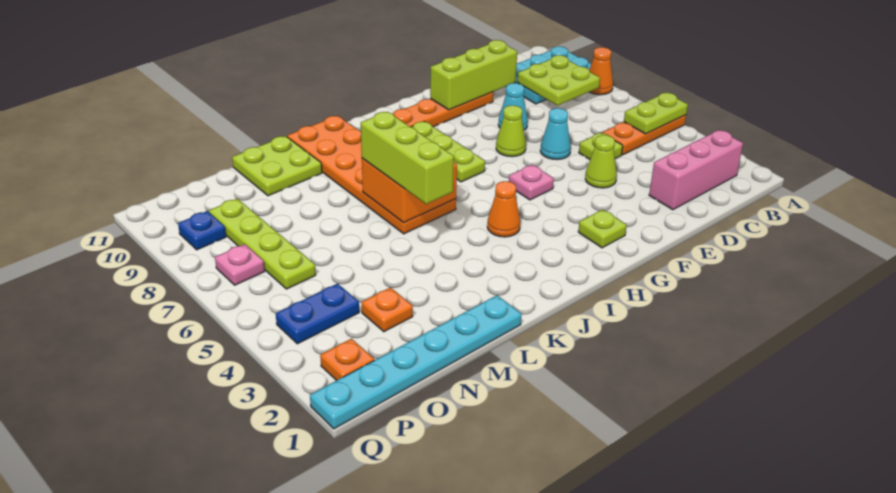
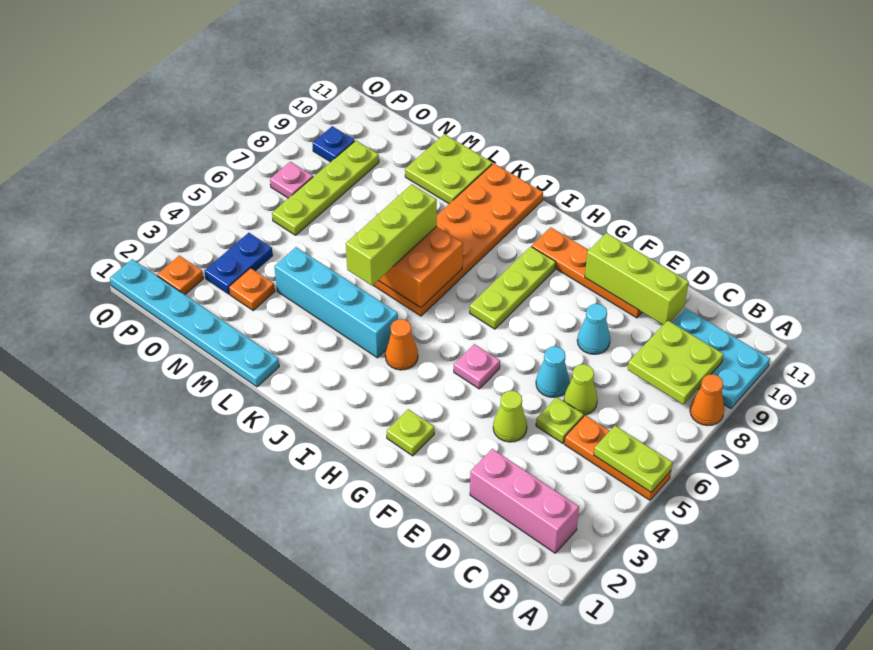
lime cone F7 level 1 -> lime cone D6 level 1
none -> cyan brick J4:M4 level 1
blue plate O4:P4 level 1 -> blue plate O3:O4 level 1

